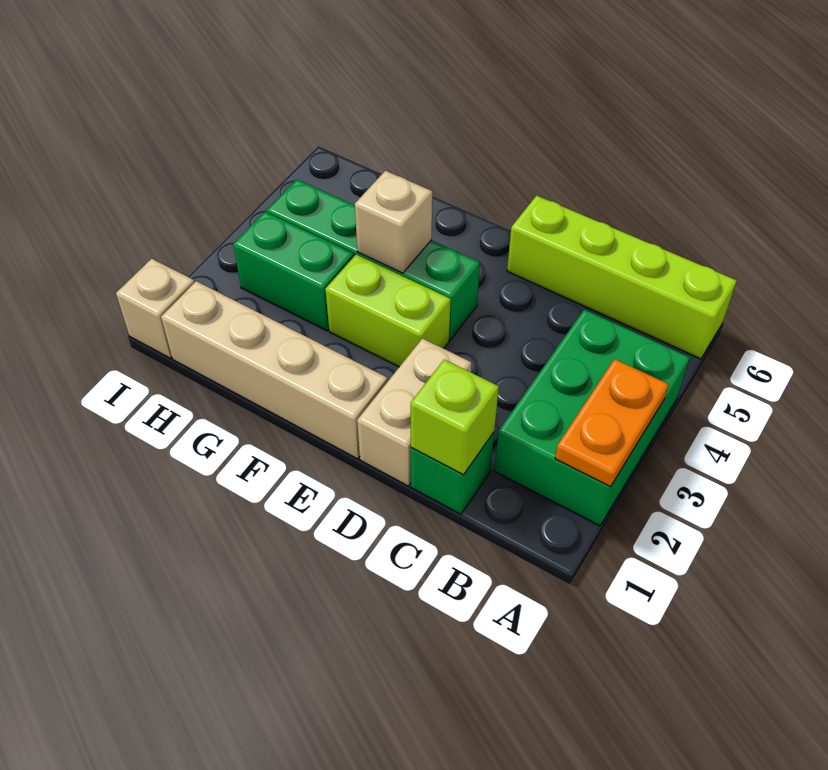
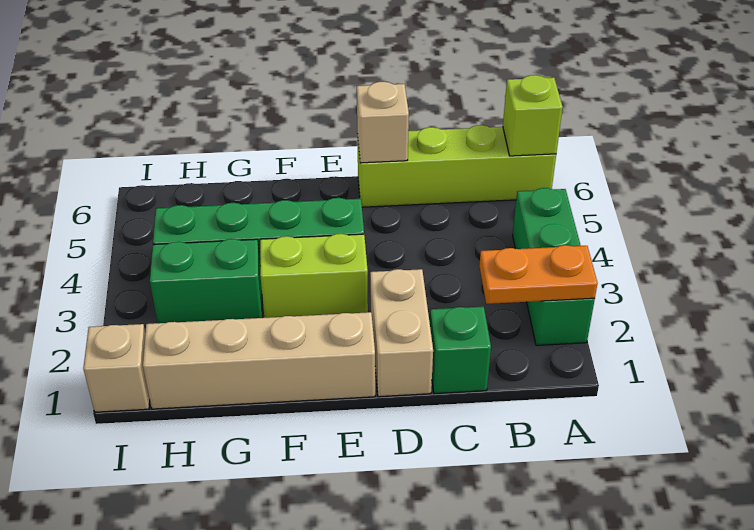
green brick A2:B4 level 1 -> green brick A2:A4 level 1
orange plate A2:A3 level 2 -> orange plate A2:B2 level 2
lime brick C1 level 2 -> lime brick A6 level 2
tan brick F4 level 2 -> tan brick D6 level 2

